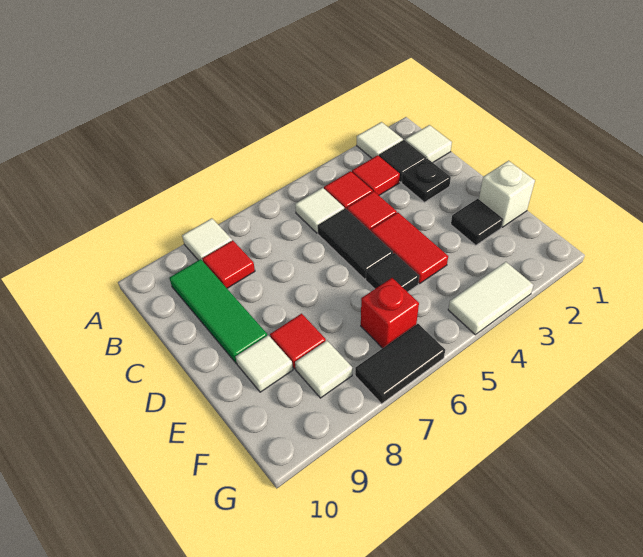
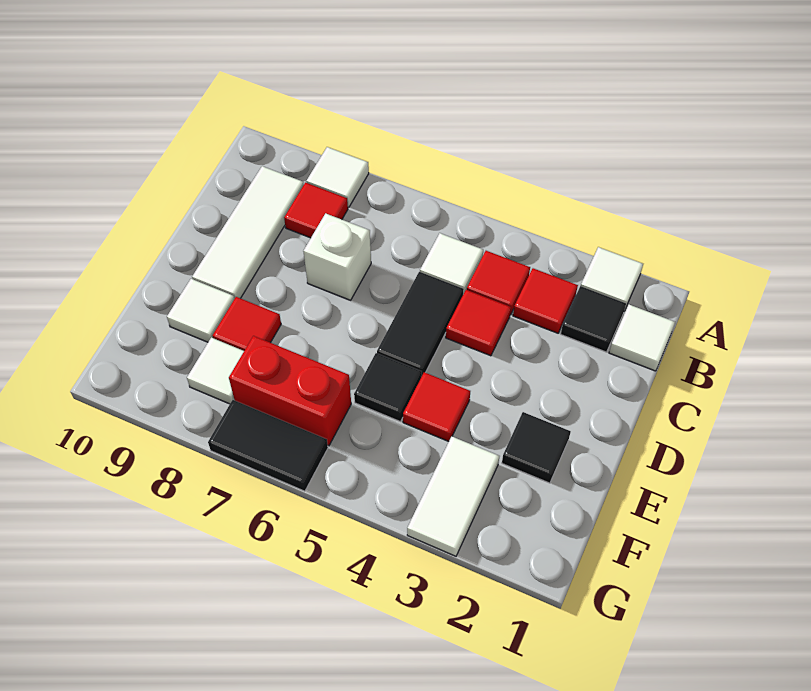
green tile B9:D9 level 1 -> white tile B9:D9 level 1
black plate C2 level 1 -> none
red tile D4:E4 level 1 -> red tile E4 level 1
white brick E1 level 1 -> white brick C7 level 1
red brick F6 level 1 -> red brick F6:F7 level 1
white tile G3:G4 level 1 -> white tile F3:G3 level 1

